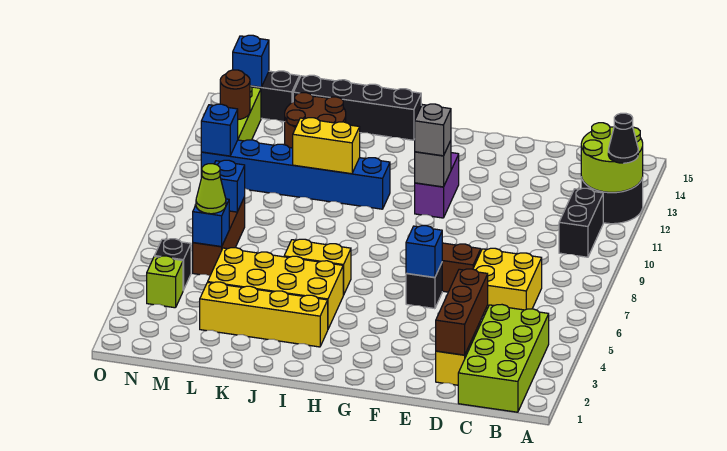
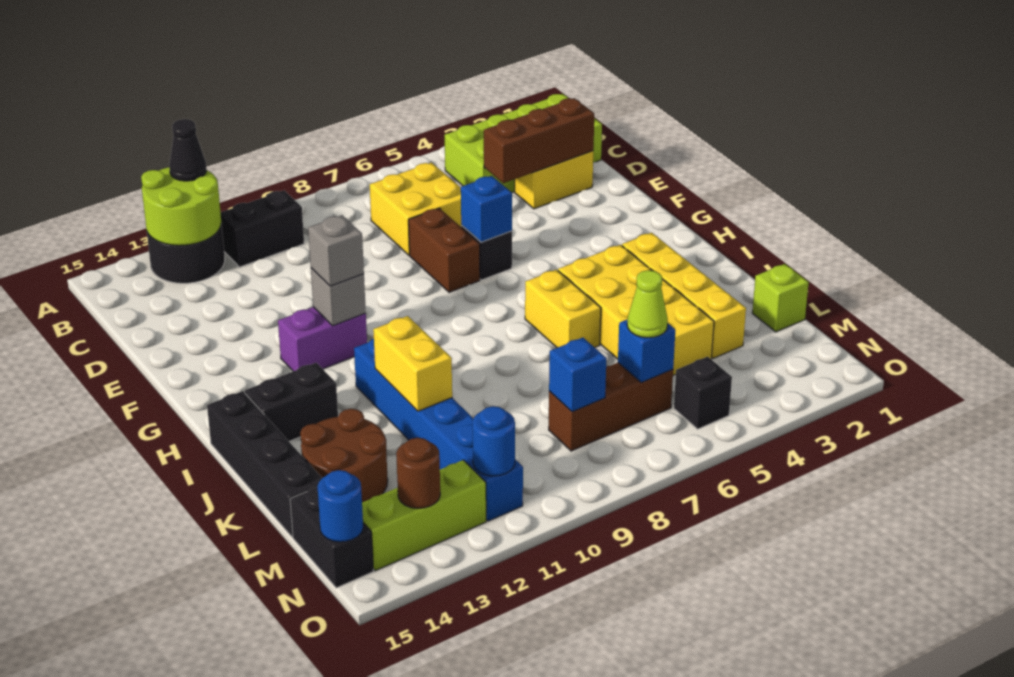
none -> black brick I13:I14 level 1
lime brick N4 level 1 -> lime brick L1 level 1
blue brick N11 level 2 -> blue round brick N11 level 2
blue brick N15 level 2 -> blue round brick N15 level 2

